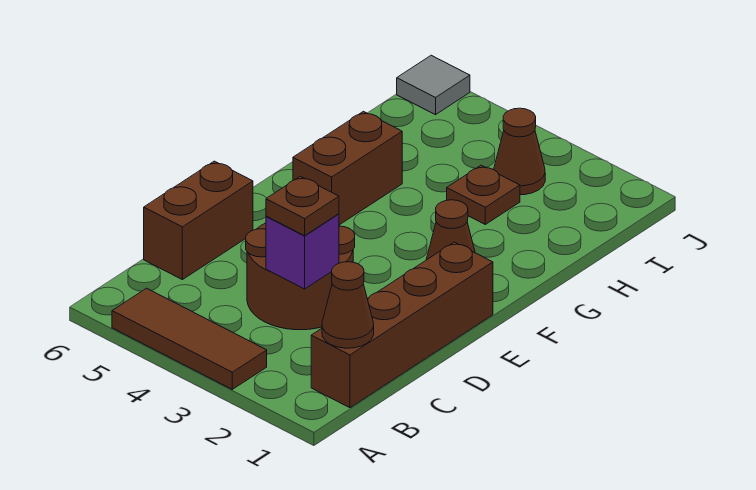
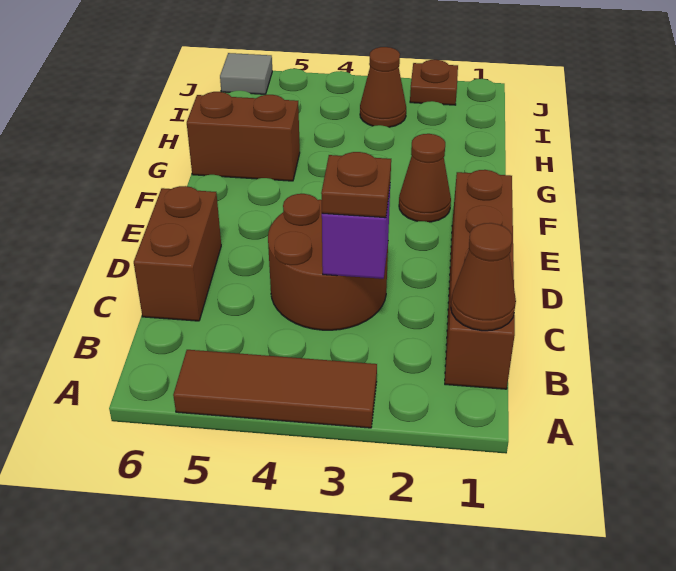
brown brick F5:G5 level 1 -> brown brick G5:G6 level 1
brown plate H3 level 1 -> brown plate J2 level 1

